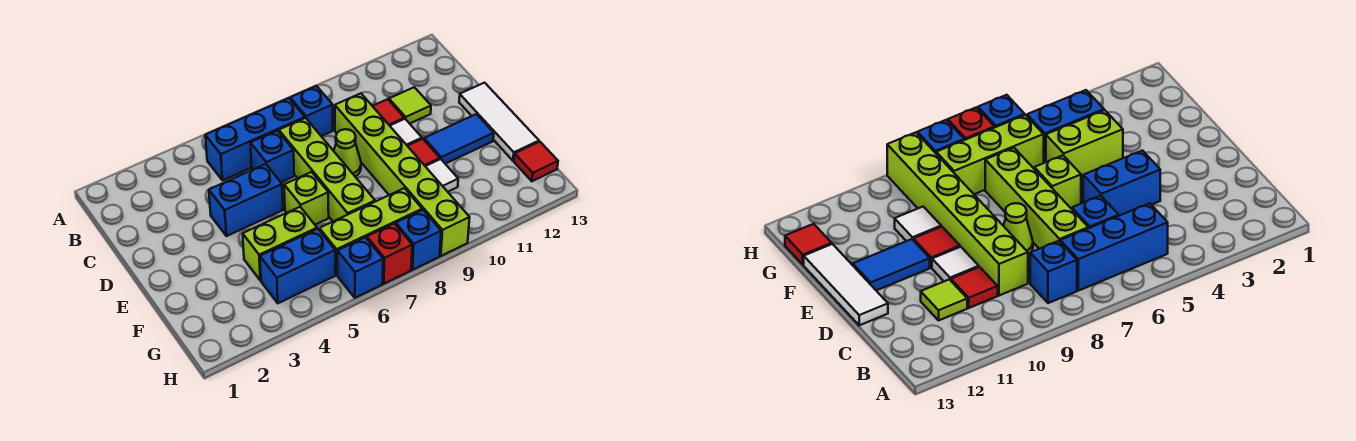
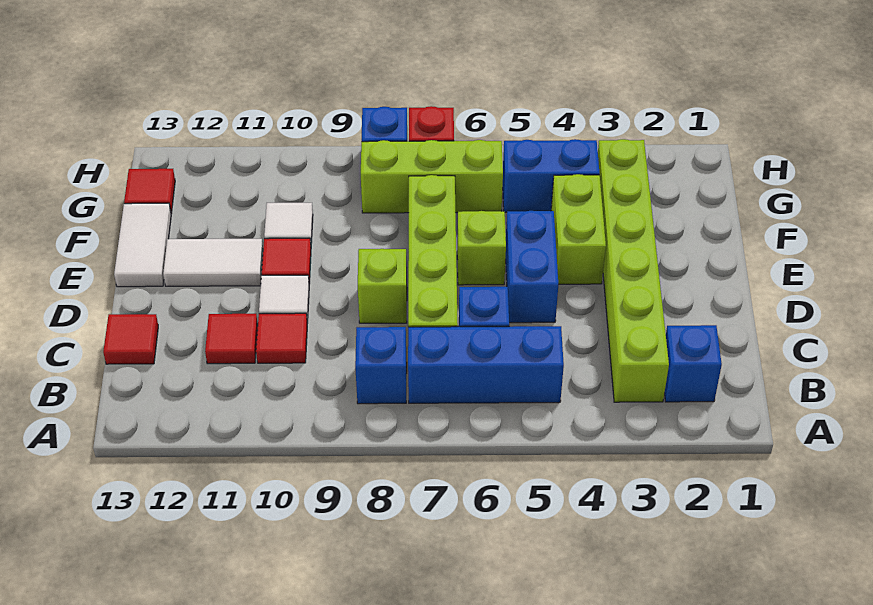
lime brick C9:H9 level 1 -> lime brick B3:G3 level 1
lime tile C11 level 1 -> red tile C11 level 1
none -> red tile C13 level 1
blue brick D4:D5 level 1 -> blue brick D5:E5 level 1
lime cone D8 level 1 -> lime brick D8 level 1
white tile D13:F13 level 1 -> white tile E13:F13 level 1
blue tile E11:E12 level 1 -> white tile E11:E12 level 1
lime brick F4:F5 level 1 -> lime brick E4:F4 level 1
blue brick H6 level 1 -> blue brick B2 level 1

